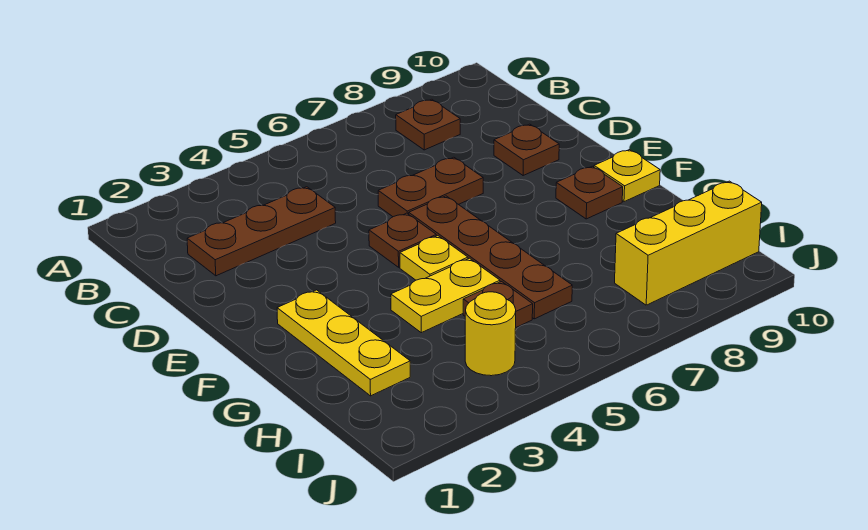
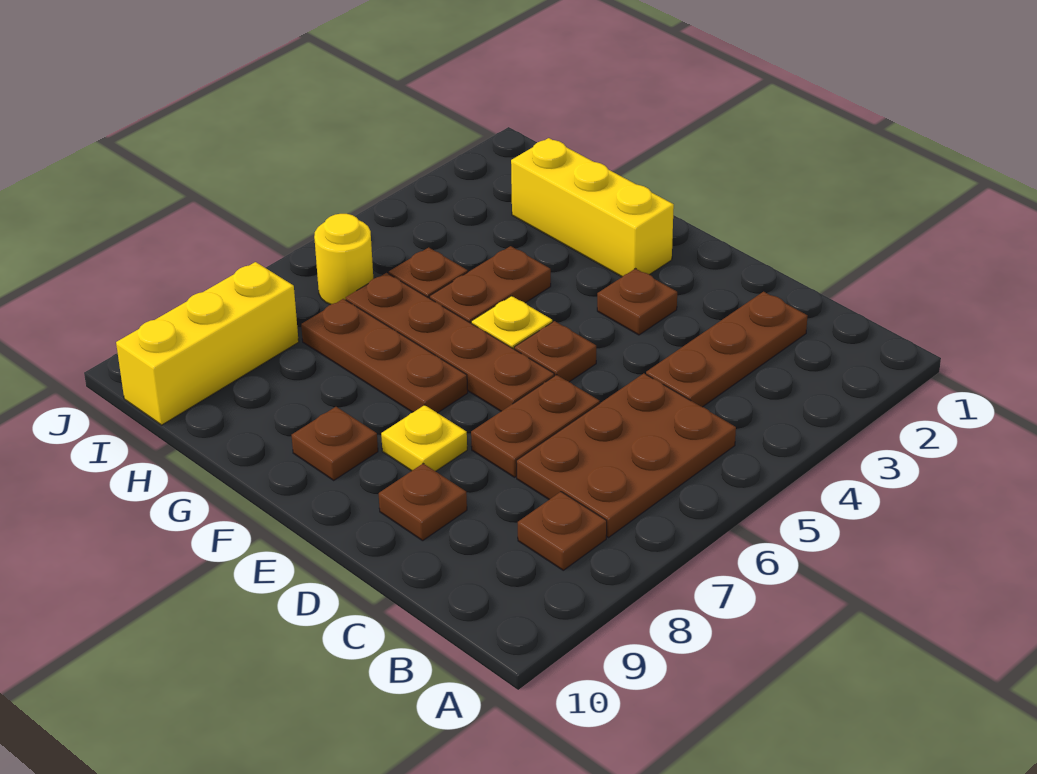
none -> brown plate B5:C7 level 1
none -> brown plate E3 level 1
yellow plate F2:H2 level 1 -> yellow brick F2:H2 level 1
none -> brown plate F7:H7 level 1
yellow plate F10 level 1 -> yellow plate E8 level 1
yellow plate G4:G5 level 1 -> brown plate G4:G5 level 1
yellow round brick I4 level 1 -> yellow round brick I6 level 1

